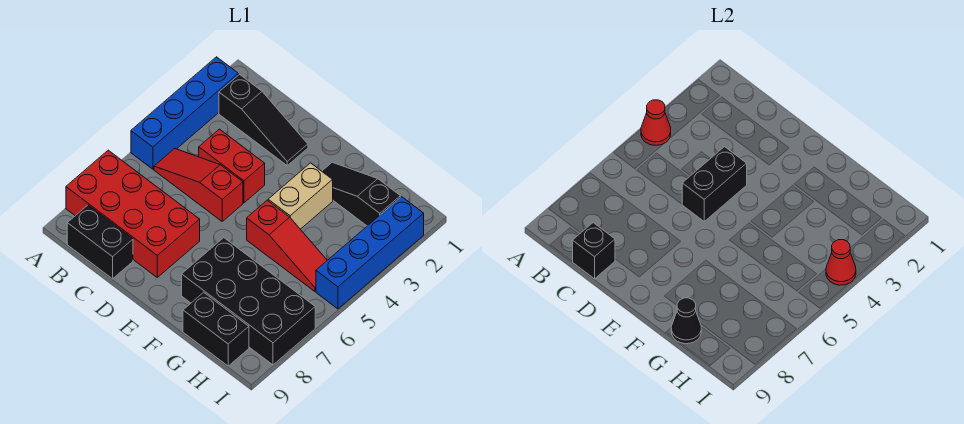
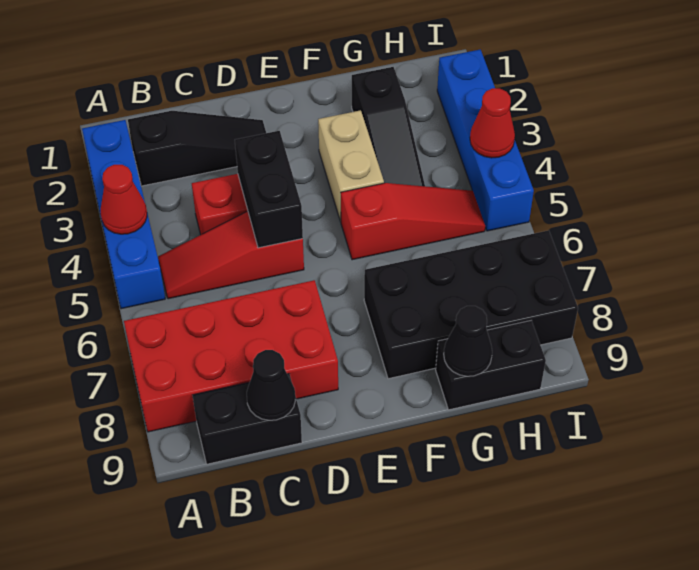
black brick C9 level 2 -> black cone C9 level 2
black slope F2:H2 level 1 top H -> black slope G2:G4 level 1 top 2

